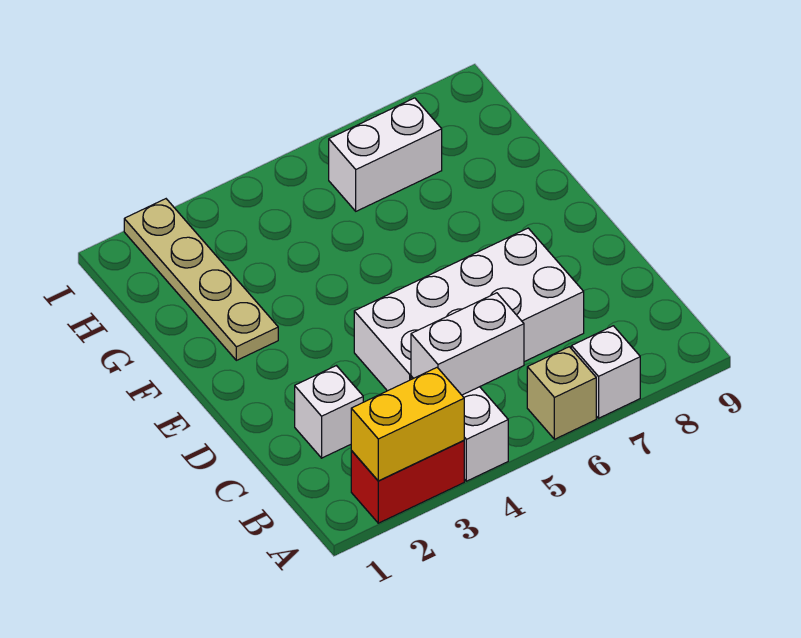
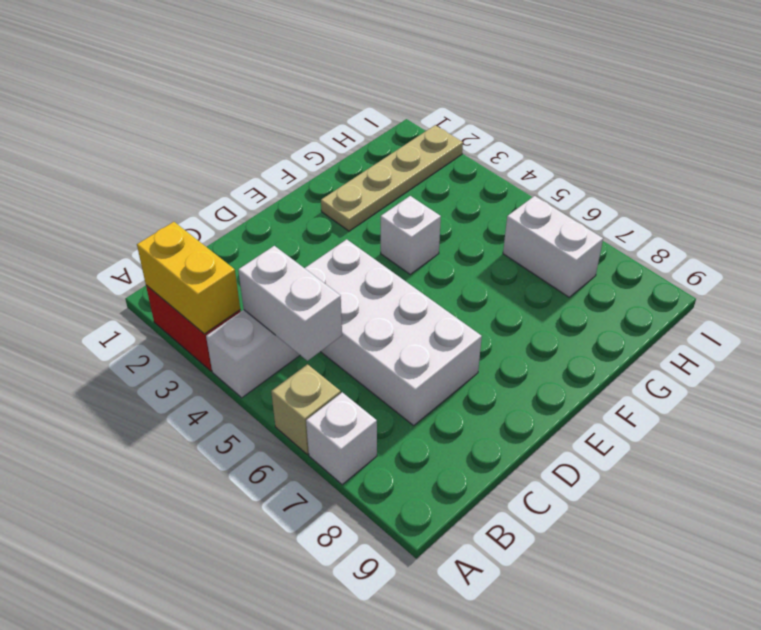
white brick C2 level 1 -> white brick F4 level 1

